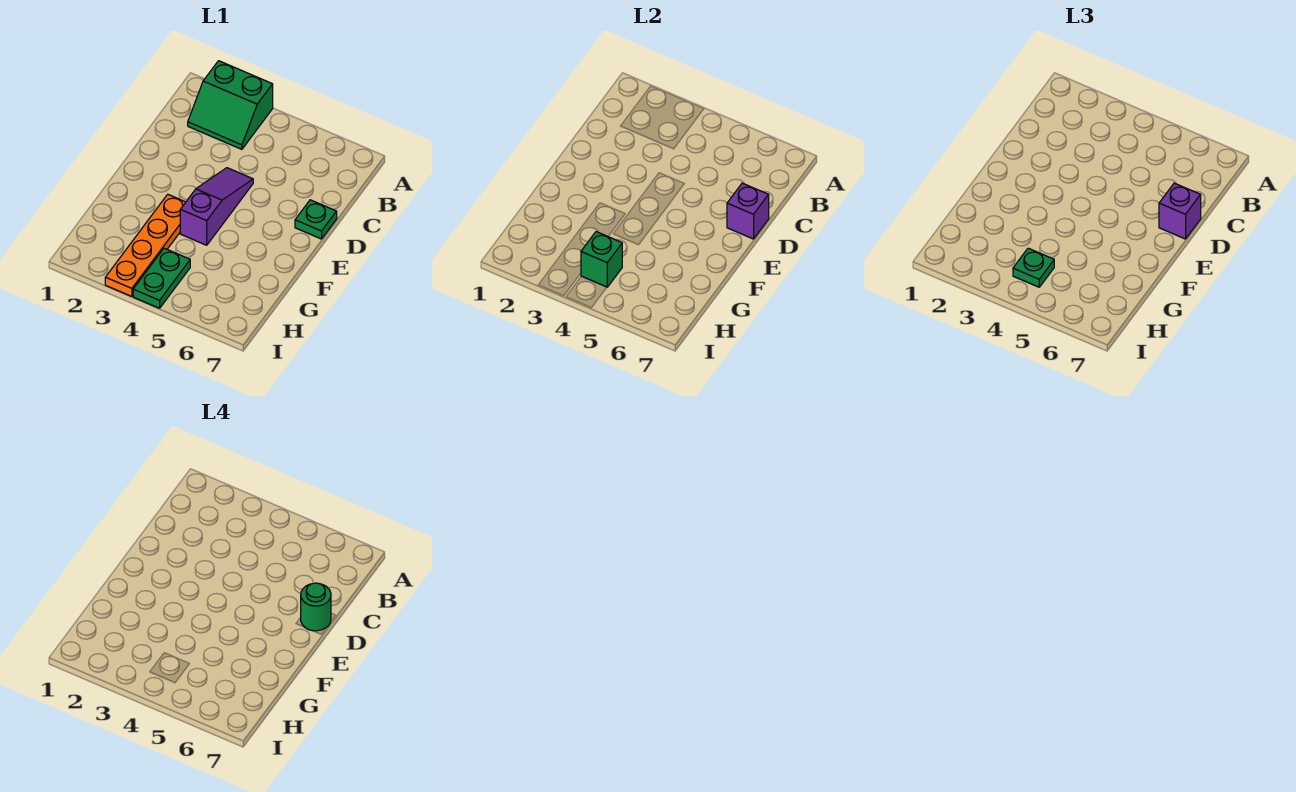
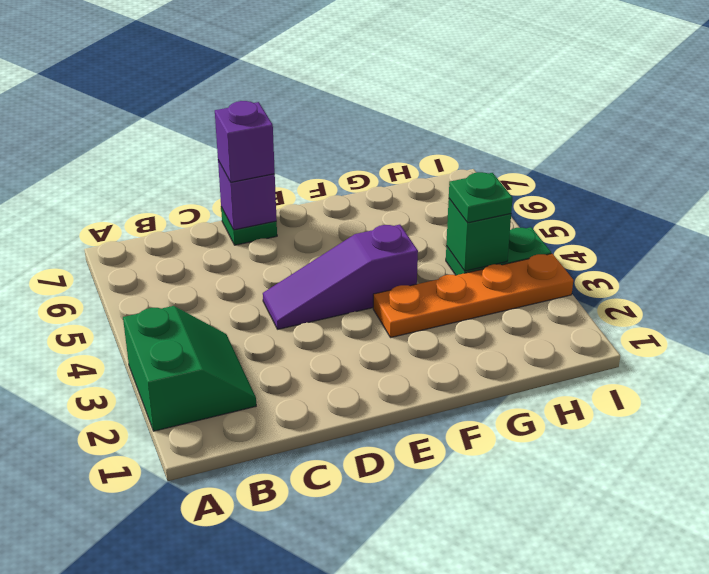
green round brick D7 level 4 -> none

